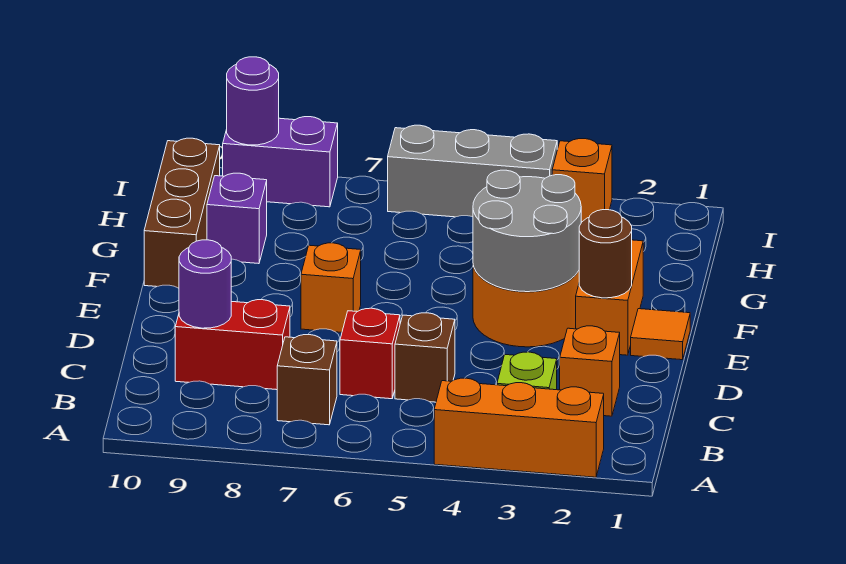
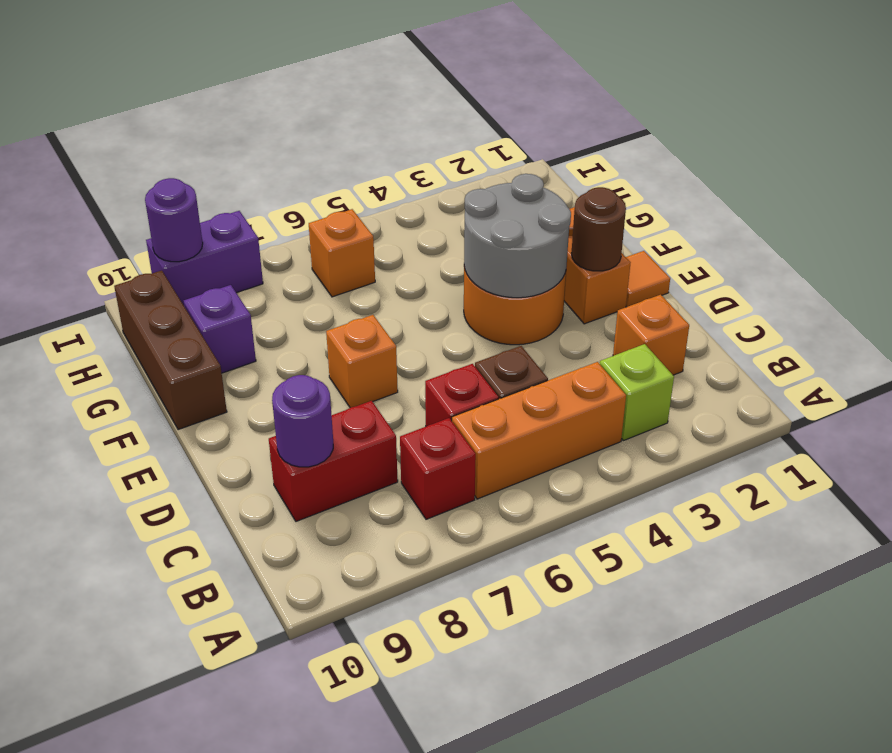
orange brick A2:A4 level 1 -> orange brick B4:B6 level 1
brown brick B7 level 1 -> red brick B7 level 1
orange brick I3 level 1 -> orange brick H6 level 1
grey brick I4:I6 level 1 -> none

